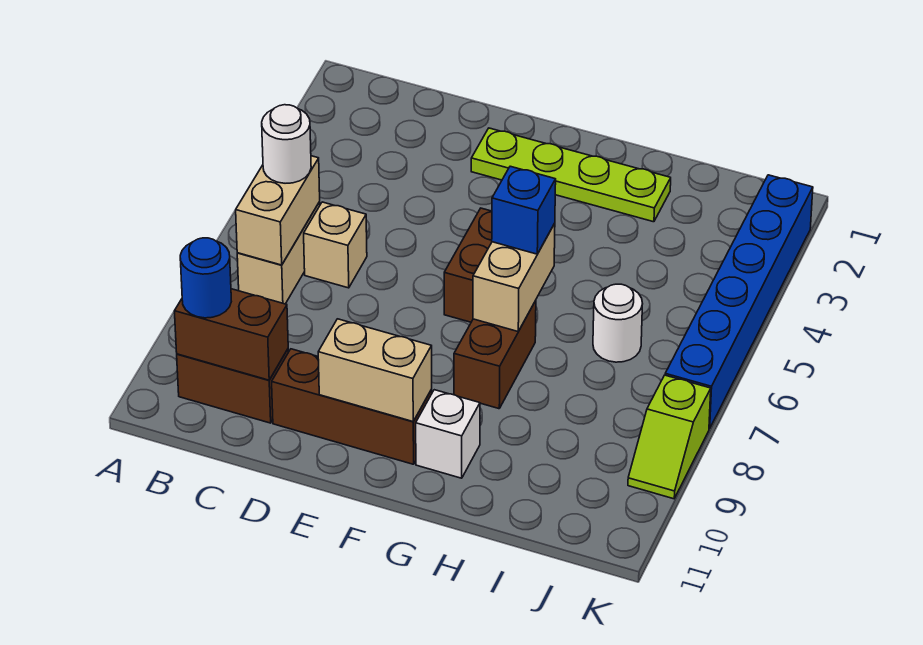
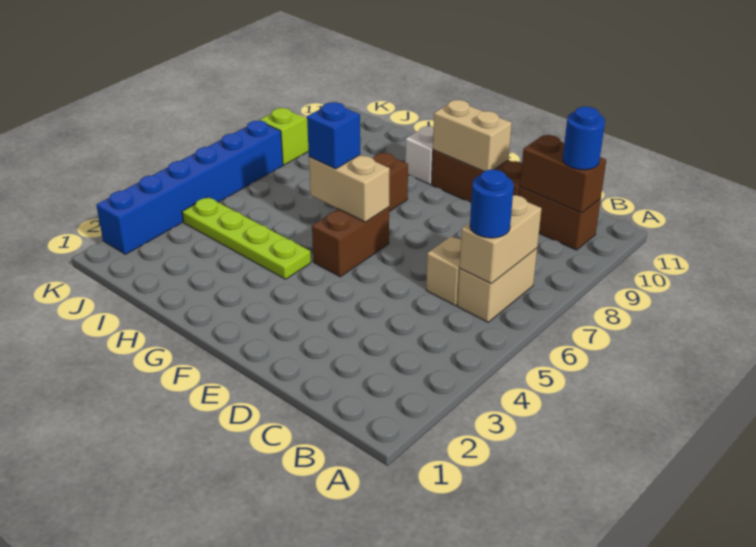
white round brick B6 level 3 -> blue round brick B6 level 3
lime plate E2:H2 level 1 -> lime plate G4:J4 level 1
tan brick G6:G7 level 2 -> tan brick F6:G6 level 2
white round brick I6 level 1 -> none

